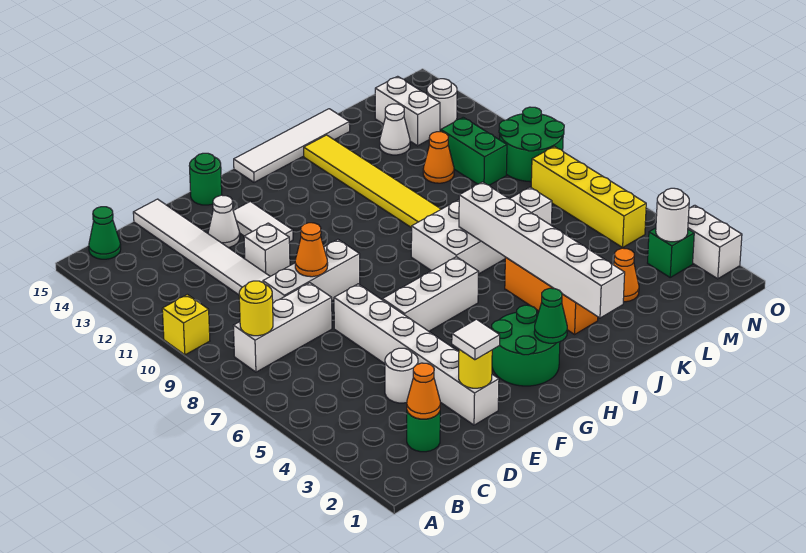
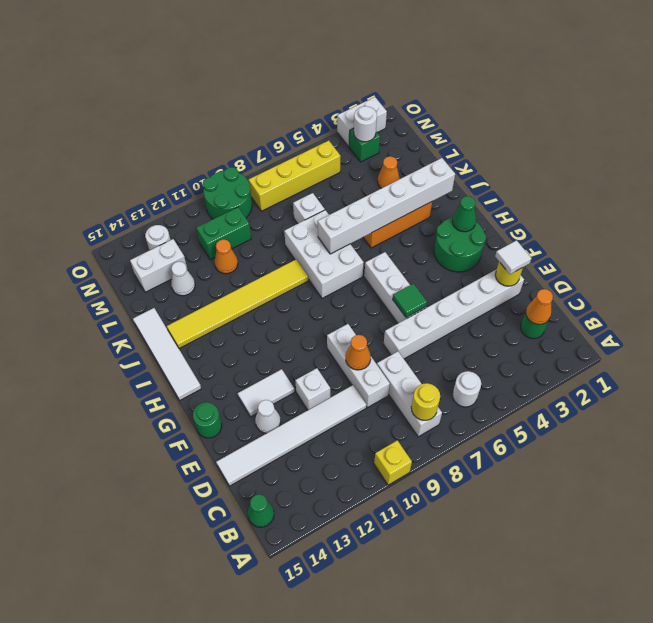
white round brick D4 level 1 -> white round brick B6 level 1
none -> green tile F6 level 2

